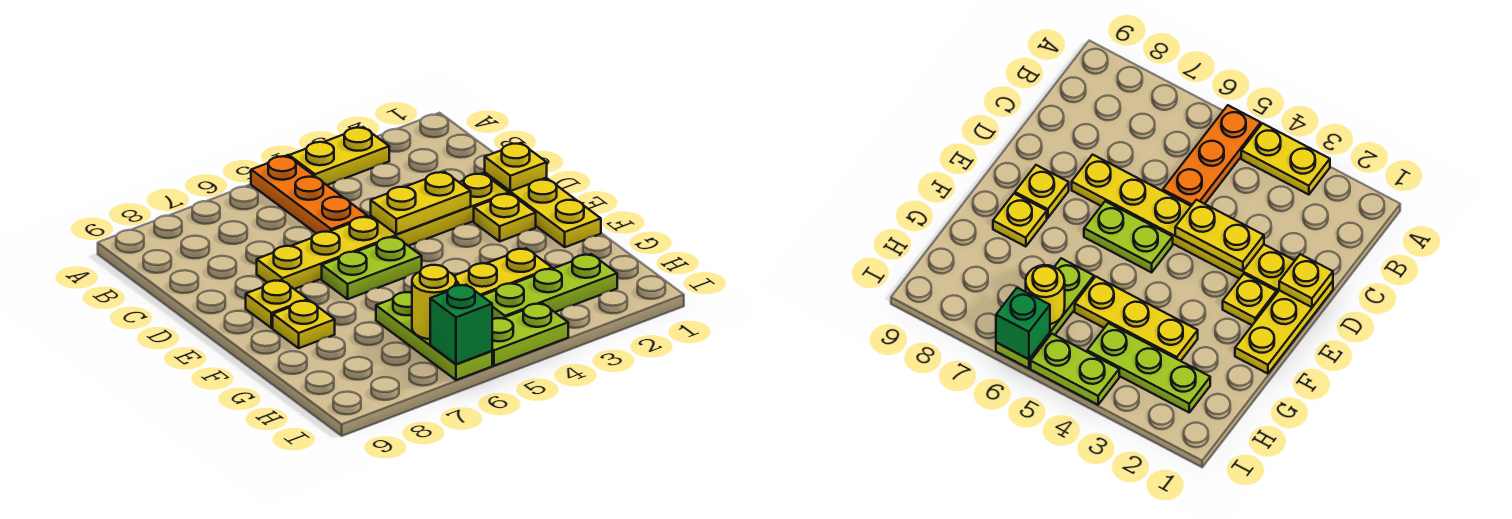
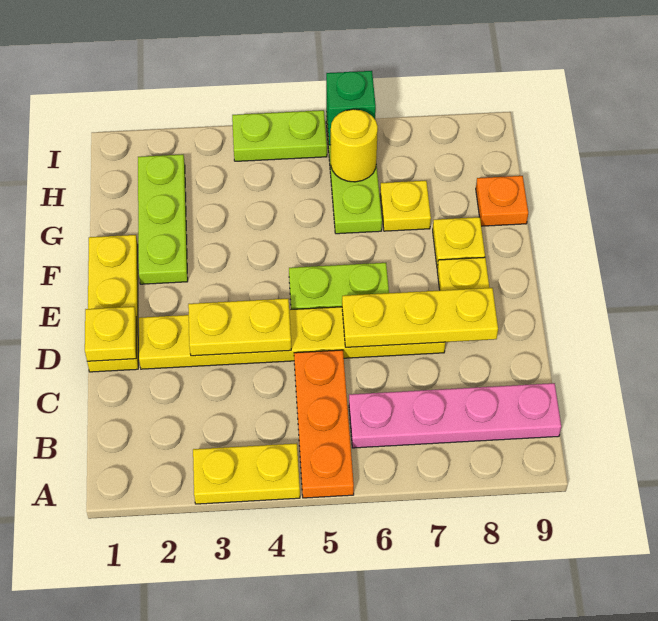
none -> pink plate B6:B9 level 1
yellow plate E2 level 1 -> yellow plate G7 level 1
yellow plate G3:G5 level 1 -> yellow plate D6:D8 level 2
none -> orange plate G9 level 1
lime plate H2:H4 level 1 -> lime plate F2:H2 level 1

